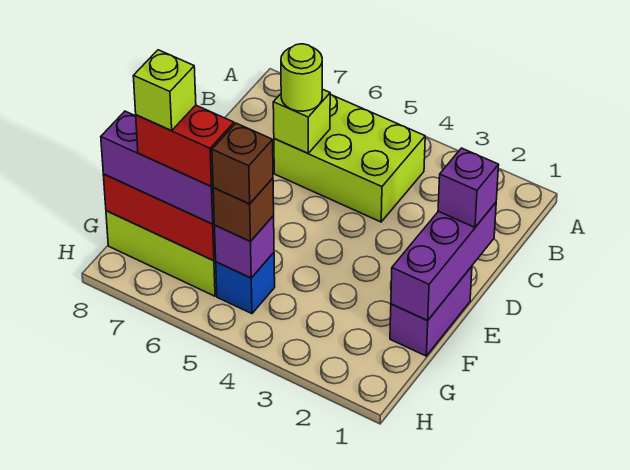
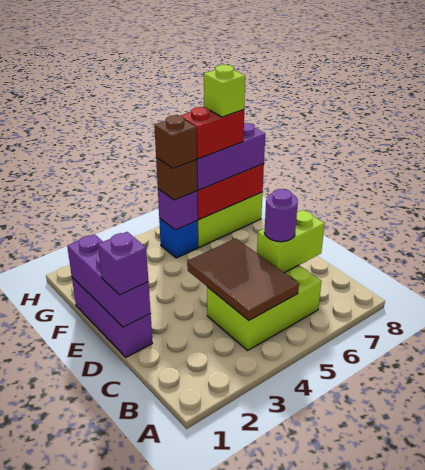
none -> brown tile B4:D5 level 2
lime brick C6 level 2 -> lime brick C6:C7 level 2
lime round brick C6 level 3 -> purple round brick C6 level 3
purple brick E1:F1 level 1 -> purple brick D1:F1 level 1

